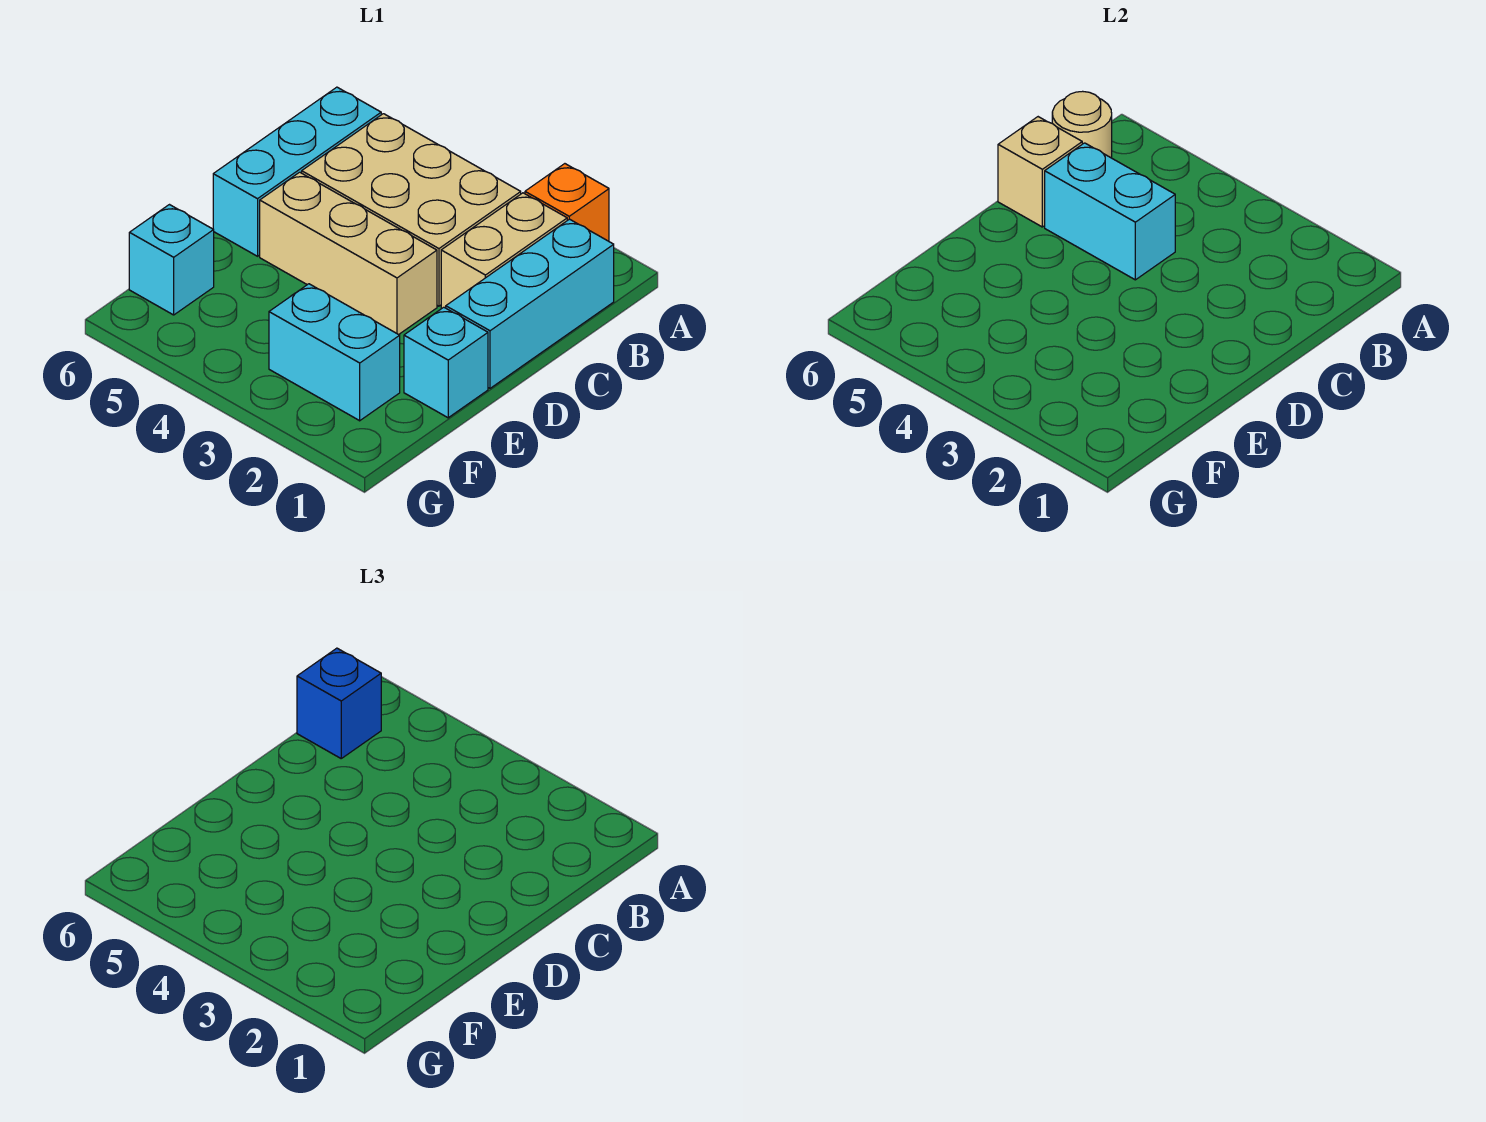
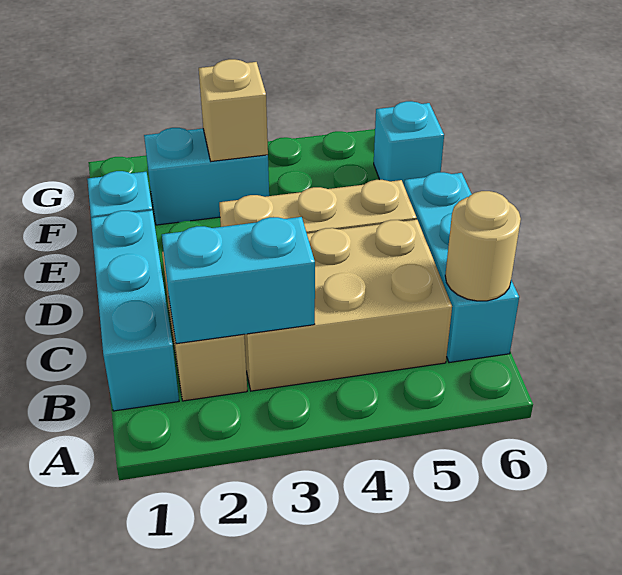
orange brick A2 level 1 -> none
blue brick B6 level 3 -> none
cyan brick C4:C5 level 2 -> cyan brick B2:B3 level 2
tan brick C6 level 2 -> tan brick F3 level 2

